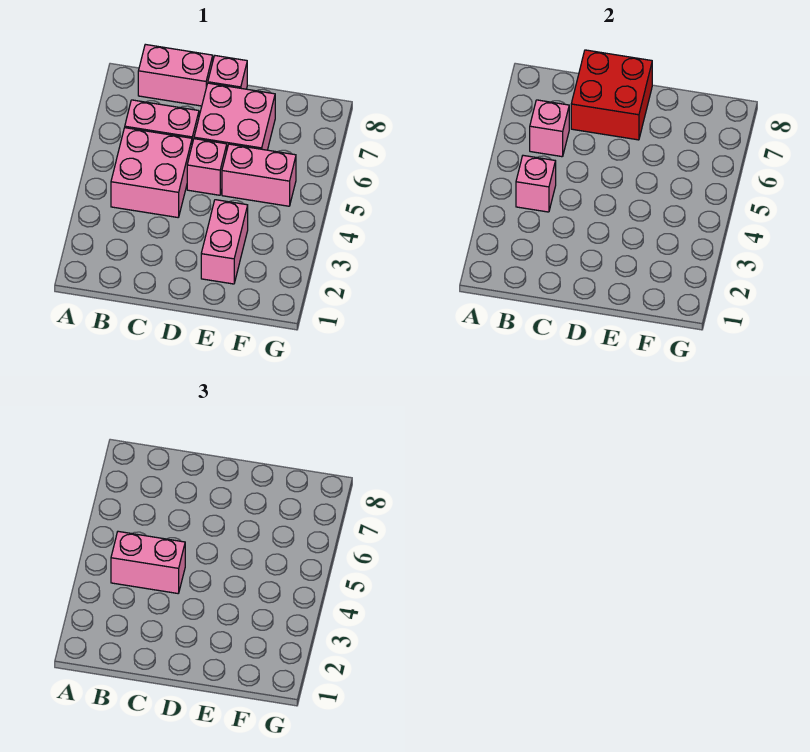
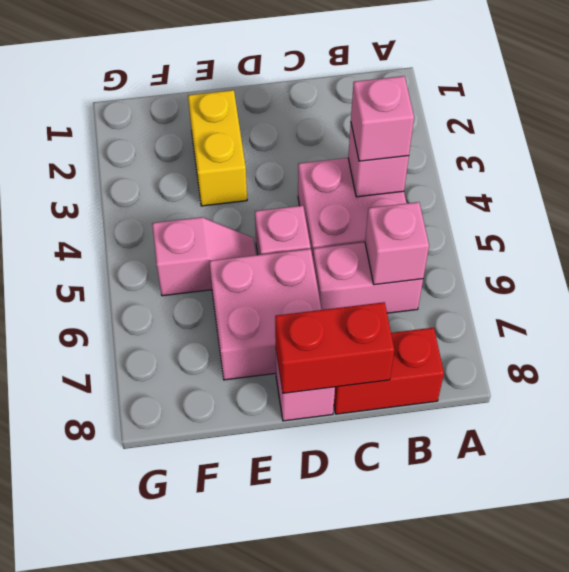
pink brick B4:C4 level 3 -> pink brick B4 level 3
pink brick B8:C8 level 1 -> red brick B8:C8 level 1
red brick C7:D8 level 2 -> red brick C8:D8 level 2
pink brick E2:E3 level 1 -> yellow brick E2:E3 level 1
pink brick E5:F5 level 1 -> pink slope E5:F5 level 1 top F

